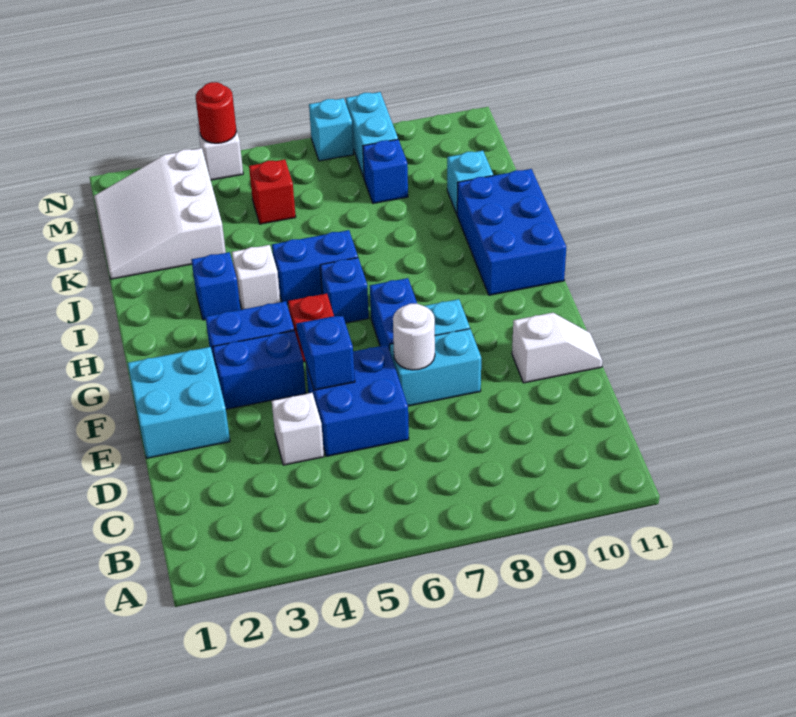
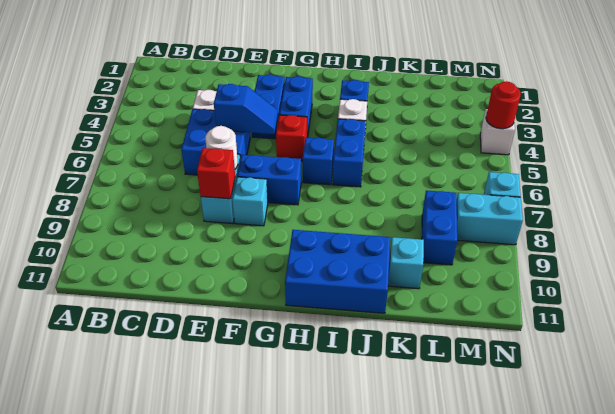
cyan brick E1:F2 level 1 -> none
white slope E10:E11 level 1 top 10 -> none
white slope K1:M3 level 1 top 3 -> none
red brick L5 level 1 -> red brick E8 level 2
blue brick L8 level 1 -> blue brick L8:L9 level 1

